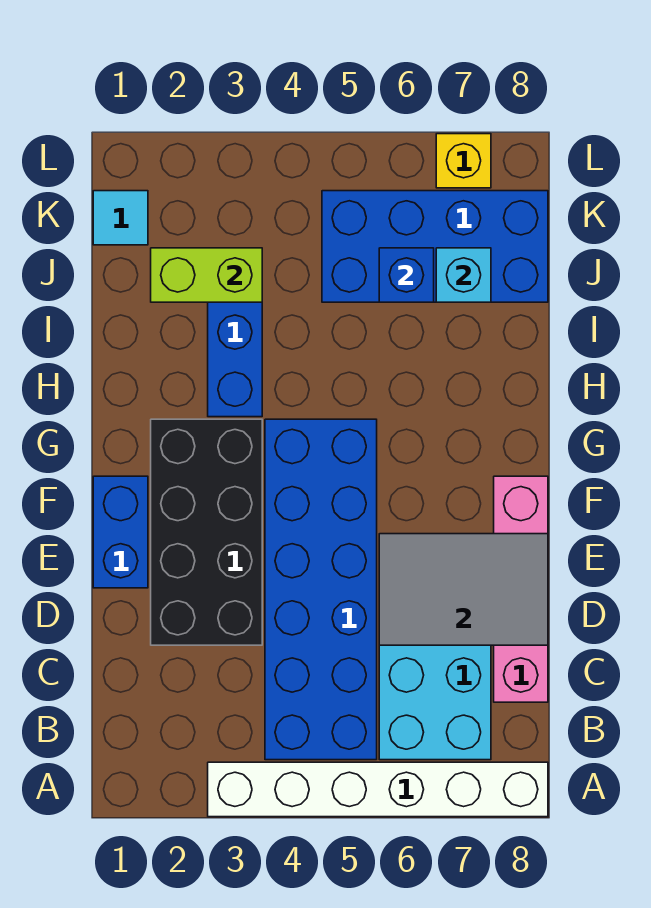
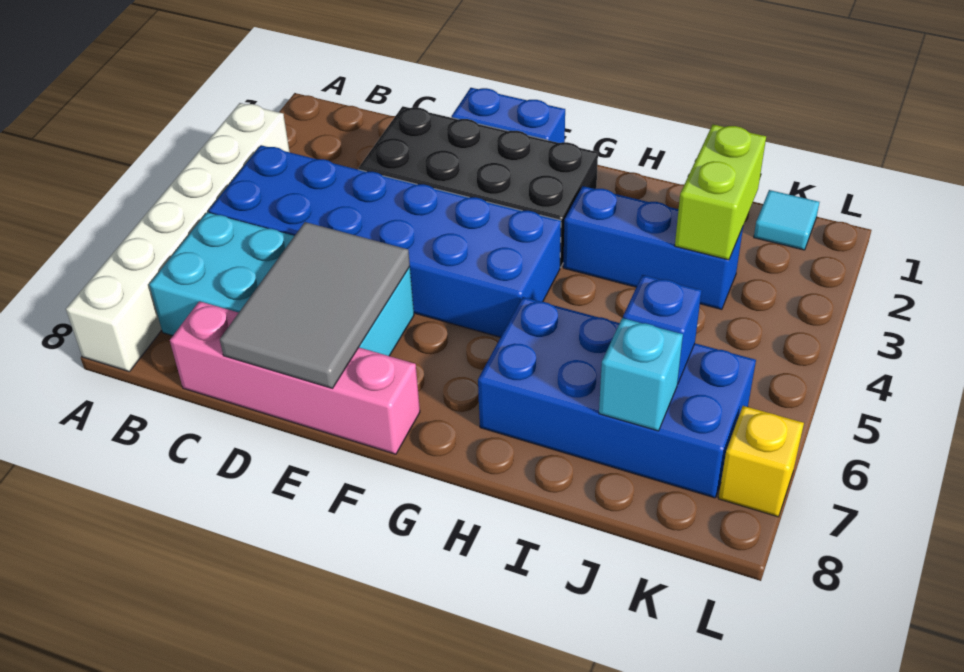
blue brick J5:K8 level 1 -> blue brick H6:K7 level 1

